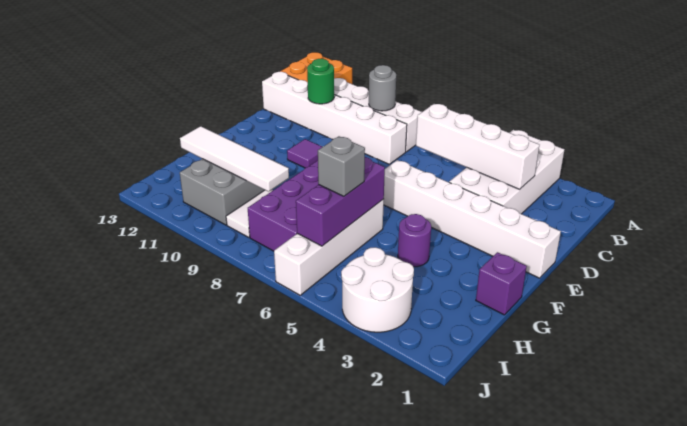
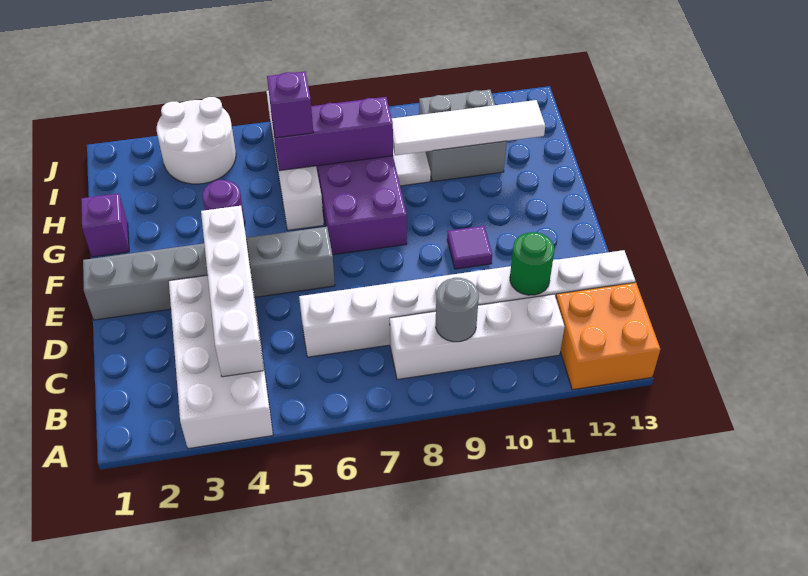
white brick C3:C6 level 2 -> white brick B4:E4 level 2
white brick C8:C13 level 1 -> white brick C6:C13 level 1
white brick E1:E6 level 1 -> grey brick E1:E6 level 1
purple brick G6:I6 level 2 -> purple brick H6:H8 level 2
grey brick H6 level 3 -> purple brick H6 level 3

